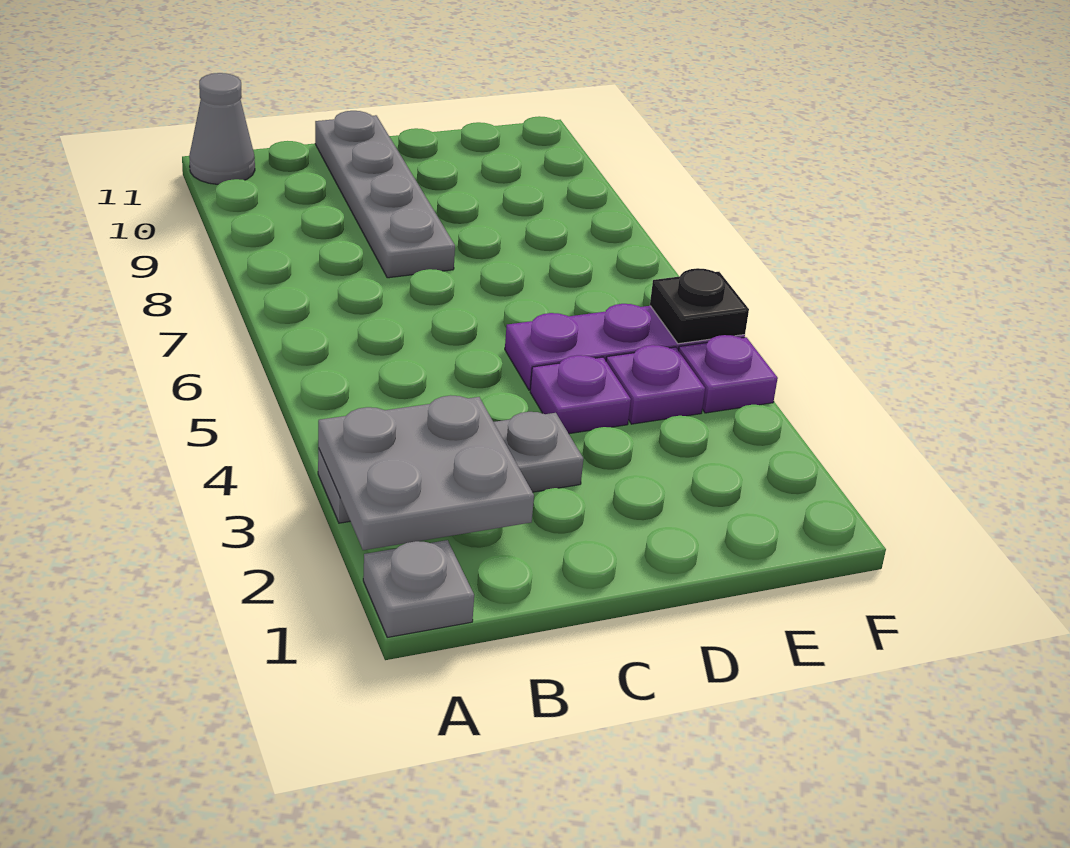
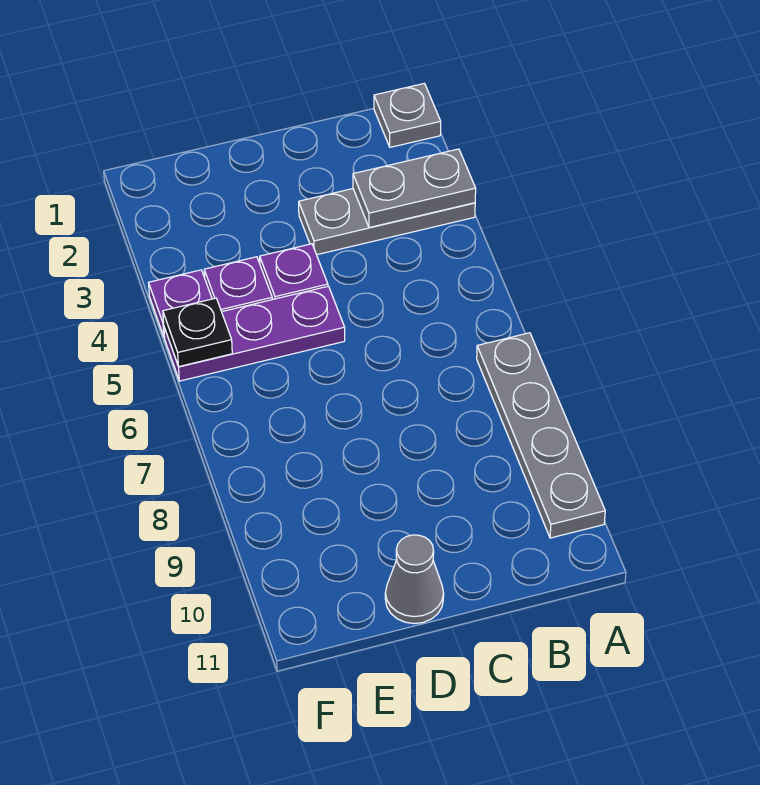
grey plate A2:B3 level 2 -> grey plate A3:B3 level 2
grey cone A11 level 1 -> grey cone D11 level 1
grey plate C8:C11 level 1 -> grey plate A7:A10 level 1

